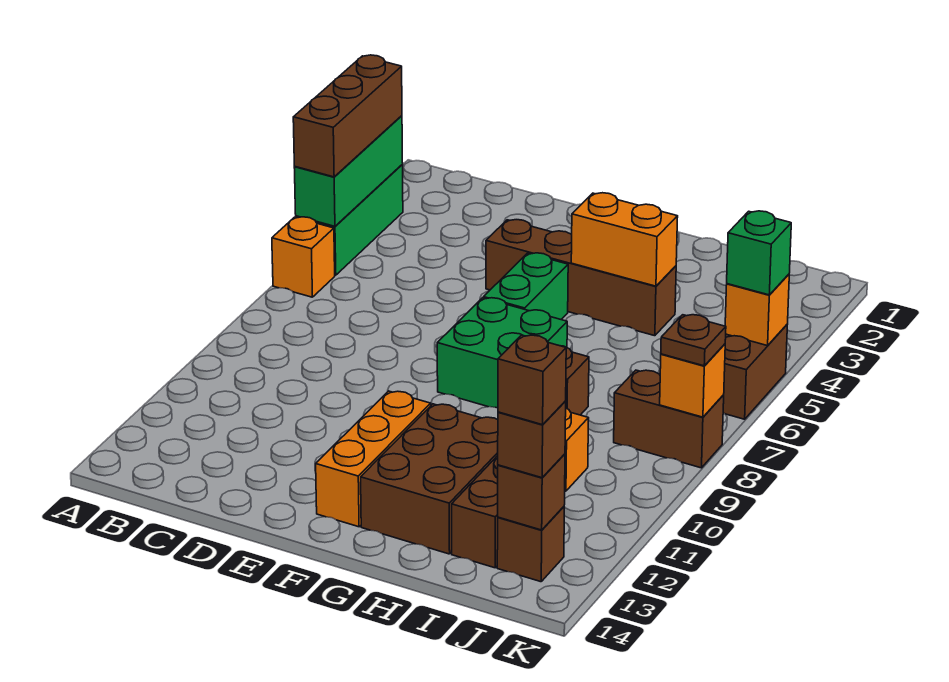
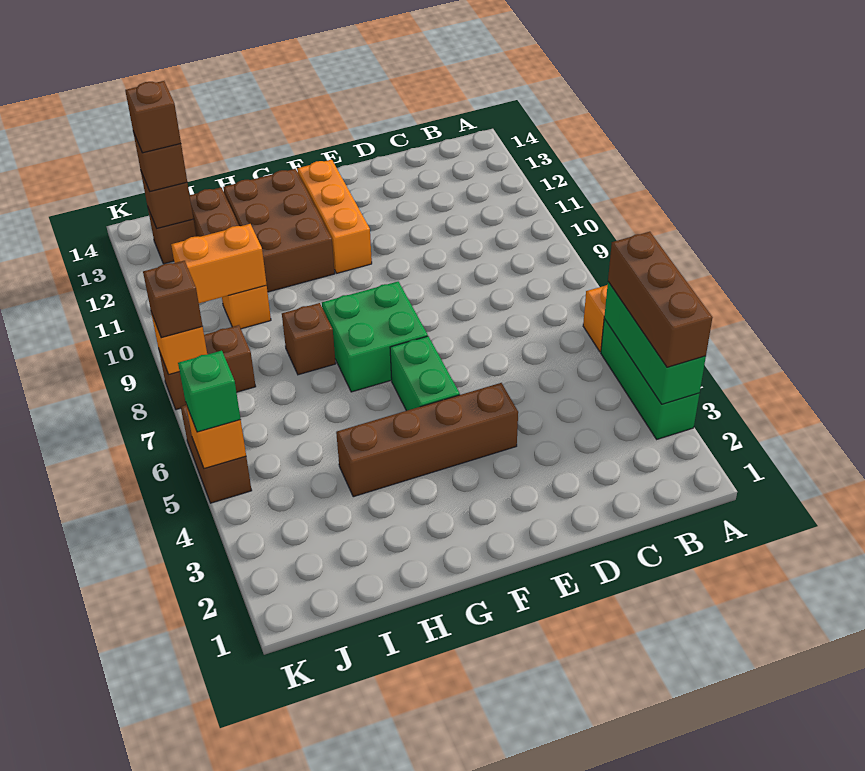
orange brick G4:H4 level 2 -> orange brick I10:J10 level 2
brown plate K8 level 3 -> brown brick K8 level 3

